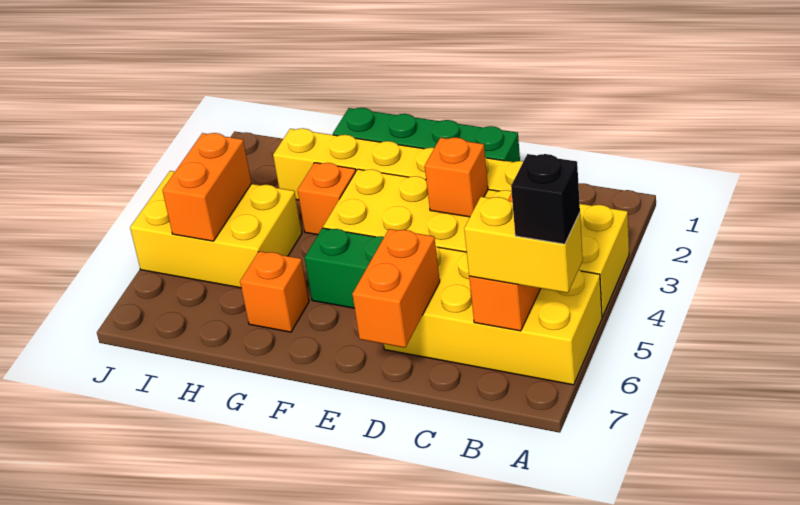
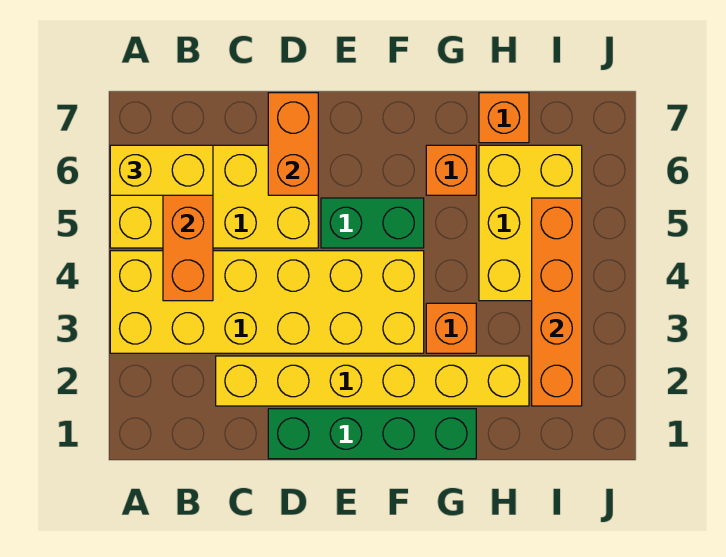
black brick A6 level 4 -> none
orange brick D3 level 2 -> orange brick H7 level 1
yellow brick H4:J5 level 1 -> yellow brick H4:I6 level 1
orange brick I4:I5 level 2 -> orange brick I2:I5 level 2

